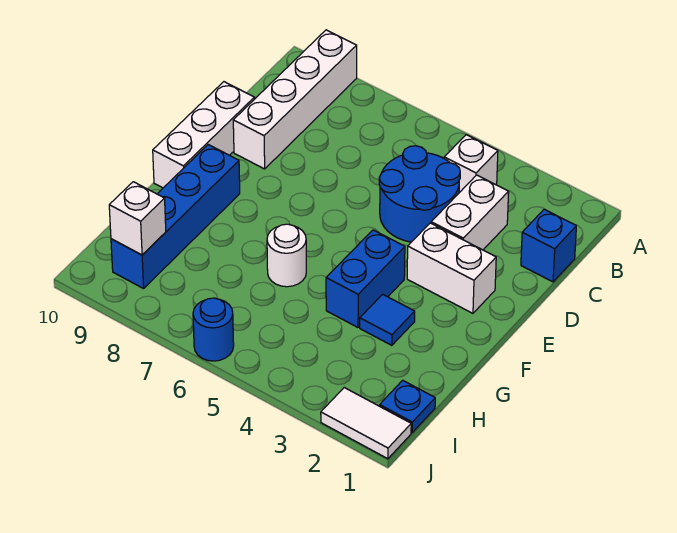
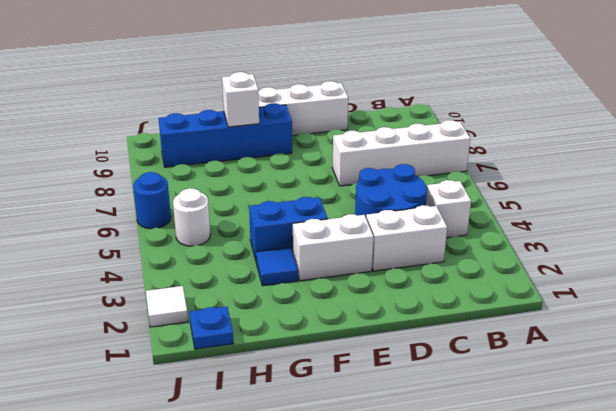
white brick A9:D9 level 1 -> white brick A7:D7 level 1
blue brick C1 level 1 -> none
white brick E2:E3 level 1 -> white brick E3:F3 level 1
white round brick G6 level 1 -> white round brick I5 level 1
white brick I9 level 2 -> white brick G9 level 2
white tile J1:J2 level 1 -> white tile J2 level 1

